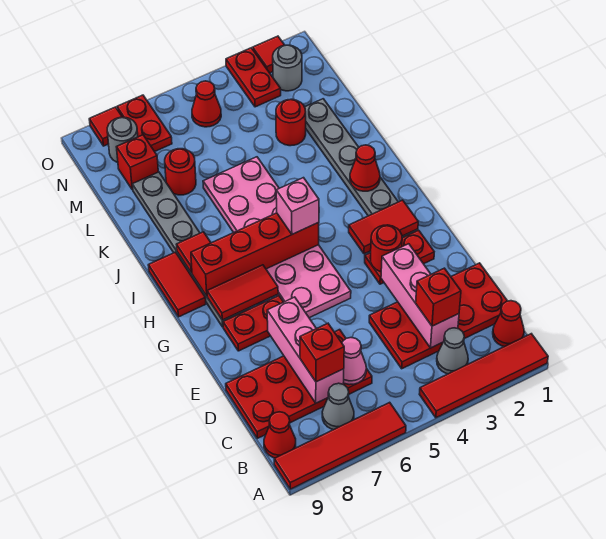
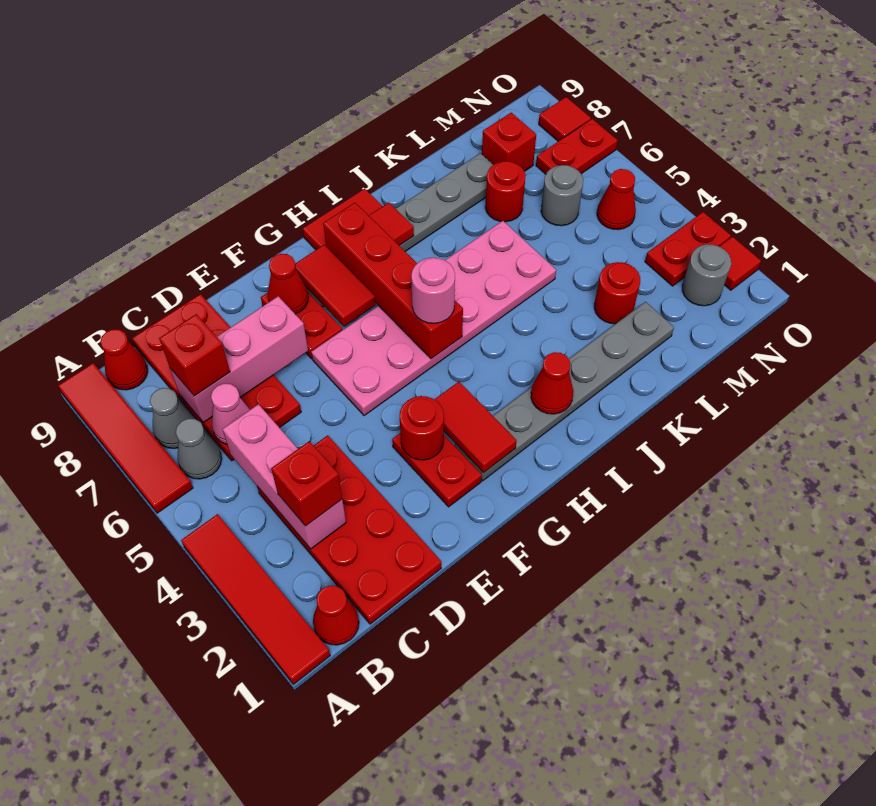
grey cone B3 level 1 -> grey cone B6 level 1
pink brick C3:E3 level 2 -> pink brick C3:C5 level 2
none -> red cone F8 level 2
pink brick H5 level 3 -> pink round brick H5 level 3
grey round brick N8 level 1 -> grey round brick M6 level 1

